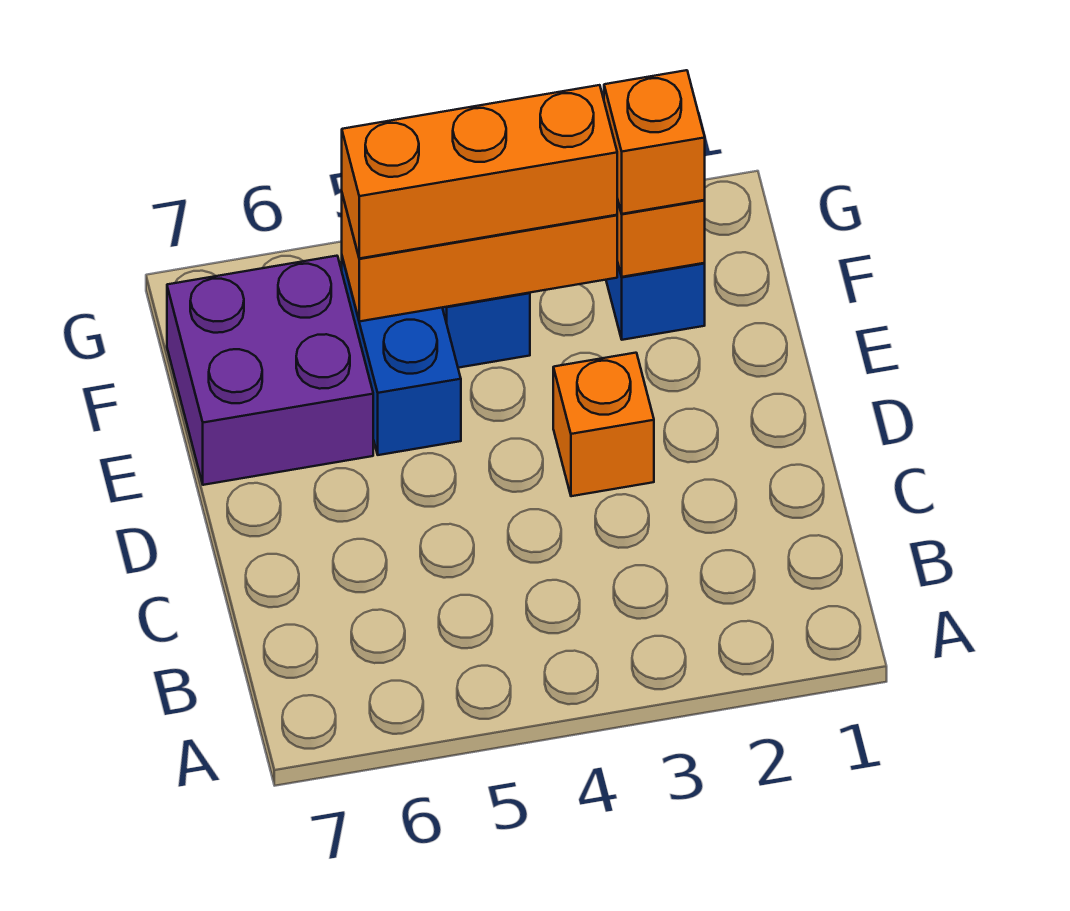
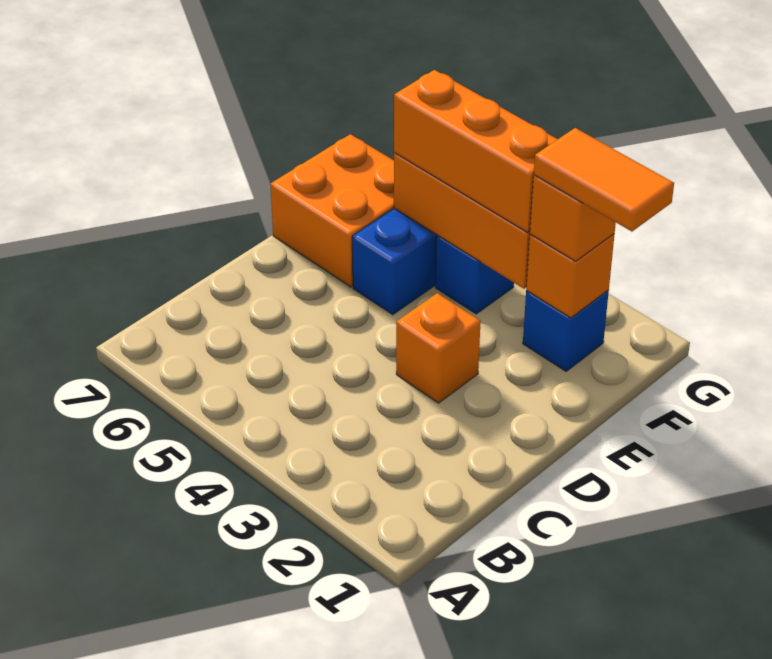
purple brick E6:F7 level 1 -> orange brick E6:F7 level 1
none -> orange tile F1:F2 level 4

